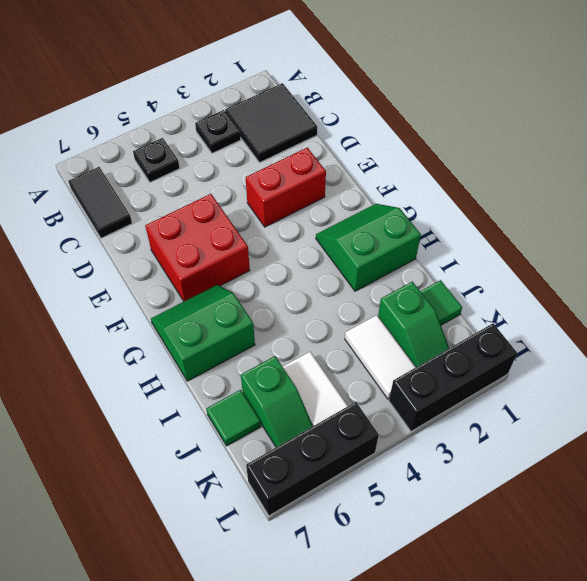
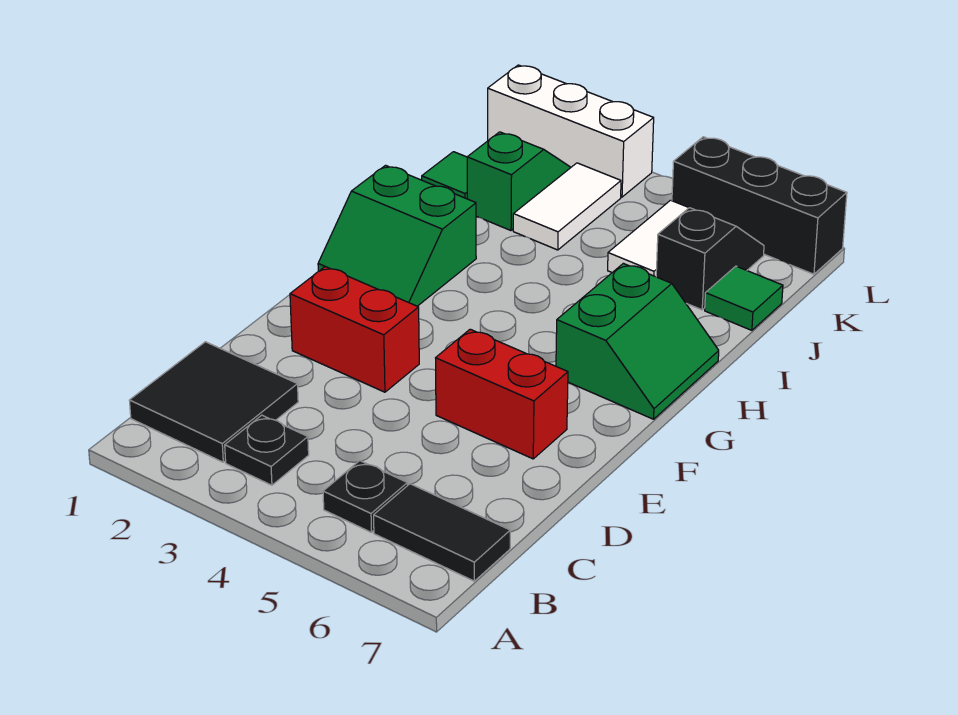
black tile B7:C7 level 1 -> black tile B6:B7 level 1
red brick E5:F6 level 1 -> red brick E5:E6 level 1
green slope G6:H7 level 1 top H -> green slope G6:H7 level 1 top 6
green slope J6:K6 level 1 top J -> black slope J6:K6 level 1 top J
black brick L1:L3 level 1 -> white brick L1:L3 level 1

